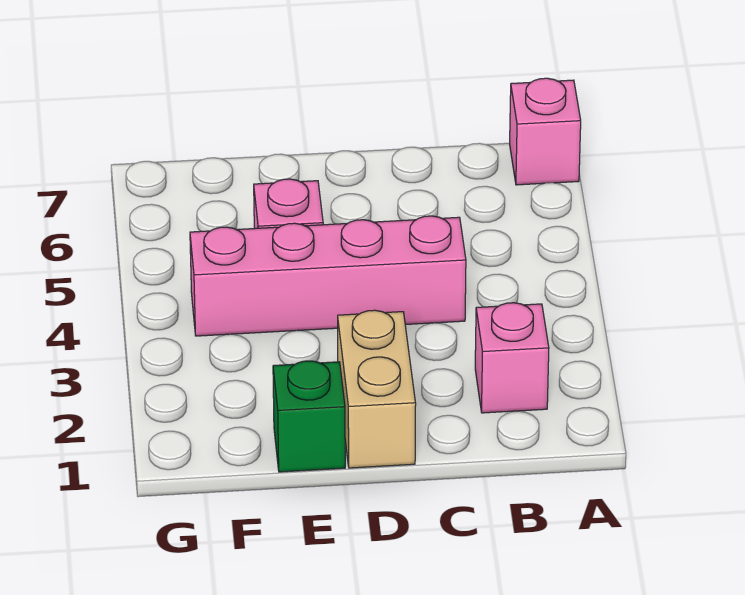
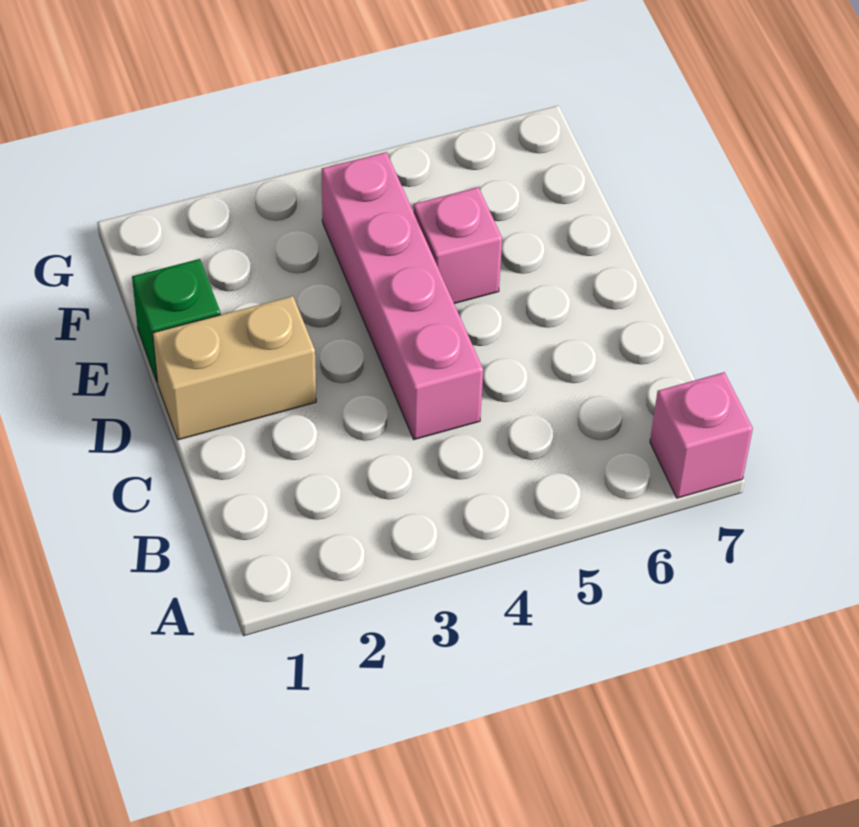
pink brick B2 level 1 -> none

